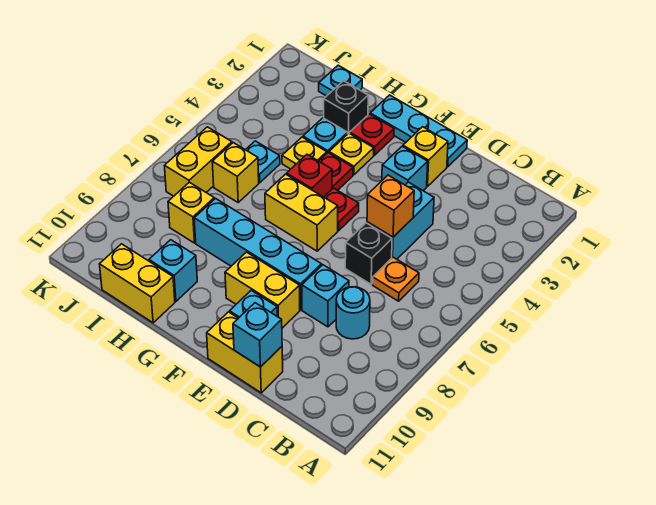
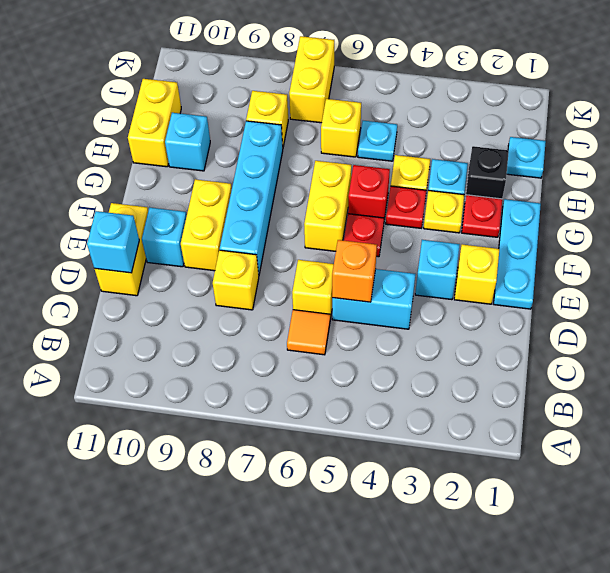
orange plate C6 level 1 -> orange tile C6 level 1
cyan round brick C8 level 1 -> none
black brick D6 level 1 -> yellow brick D6 level 1
cyan brick D8 level 1 -> yellow brick D8 level 1
yellow brick J6:J7 level 1 -> yellow brick J7:K7 level 1

